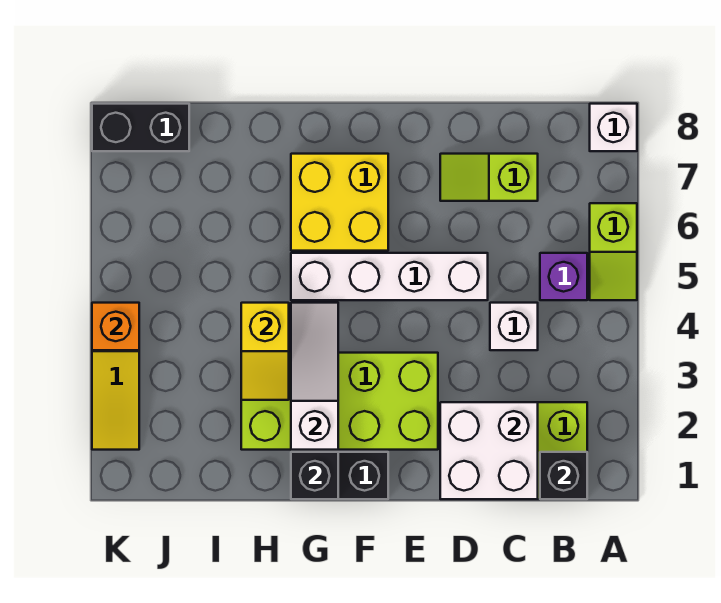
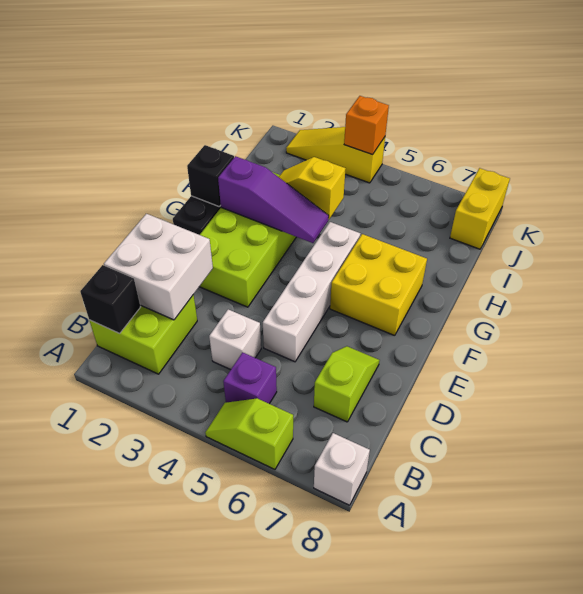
white slope G2:G4 level 2 top 2 -> purple slope G2:G4 level 2 top 2
black brick J8:K8 level 1 -> yellow brick J8:K8 level 1

